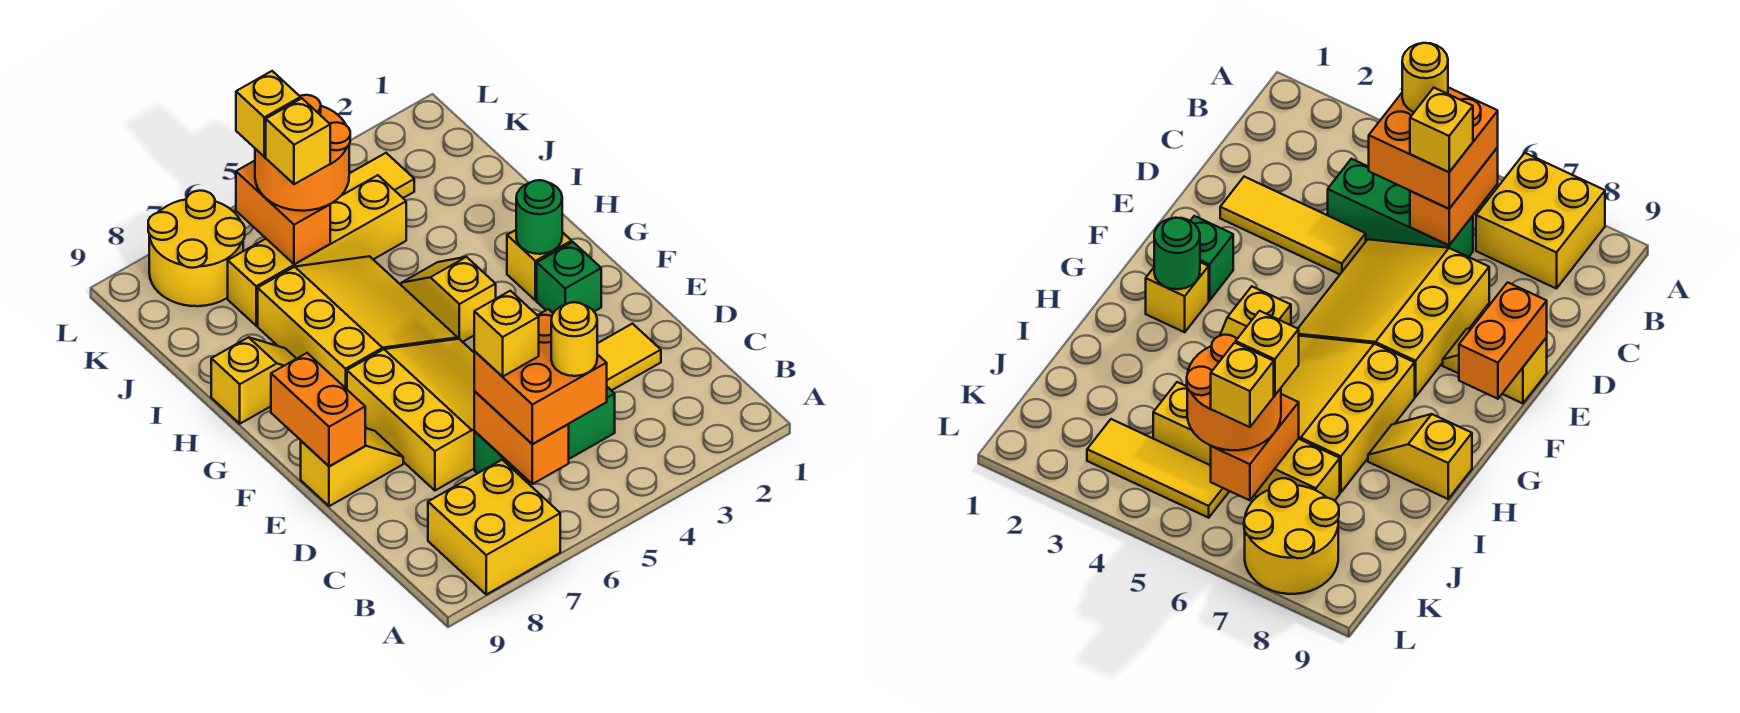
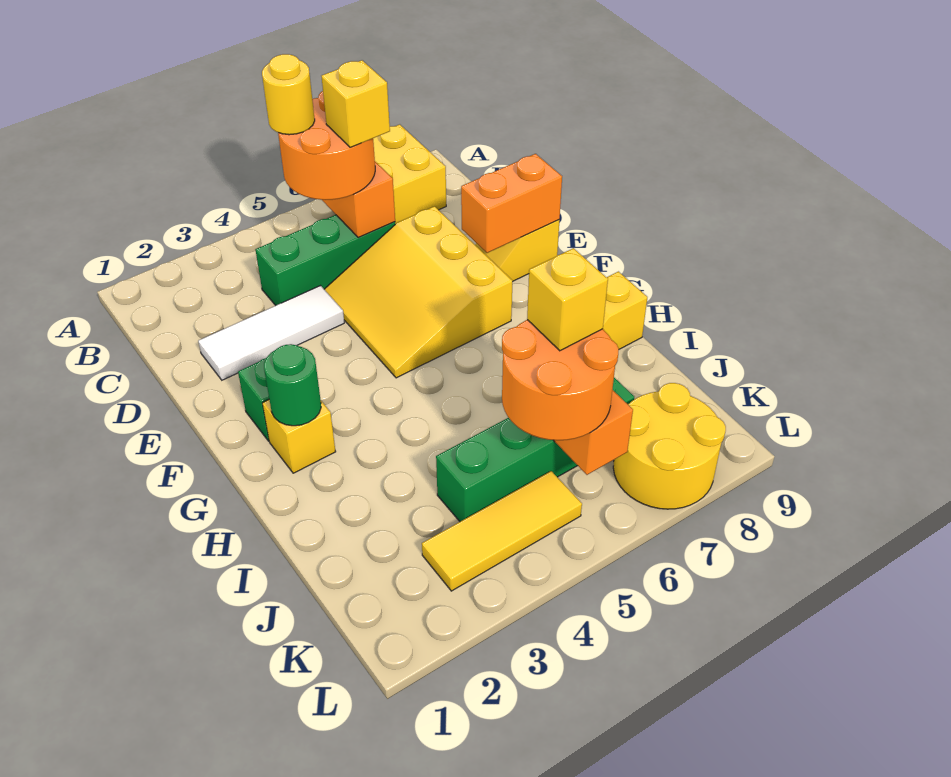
orange brick B5:C6 level 3 -> orange round brick B5:C6 level 3
yellow tile D2:D4 level 1 -> white tile D2:D4 level 1
orange brick E9:F9 level 2 -> orange brick E8:E9 level 2
yellow slope G4:H4 level 1 top G -> none
yellow slope G5:I7 level 1 top 7 -> none
yellow brick J4:J7 level 1 -> green brick J4:J7 level 1
yellow brick K6 level 4 -> none

